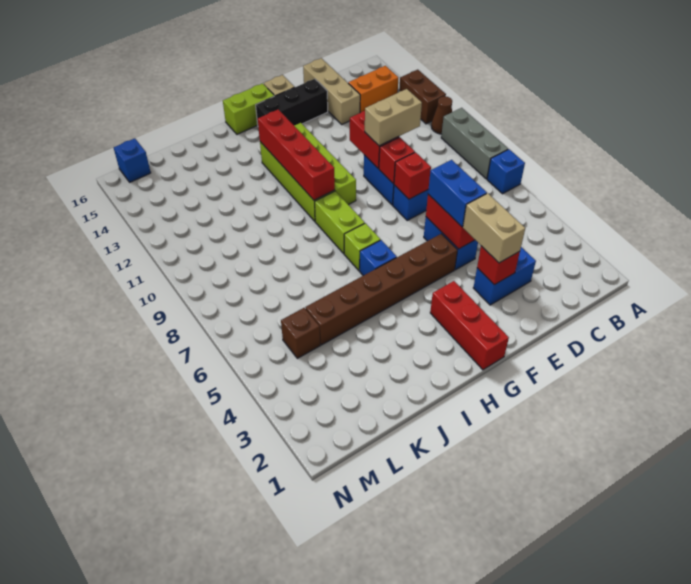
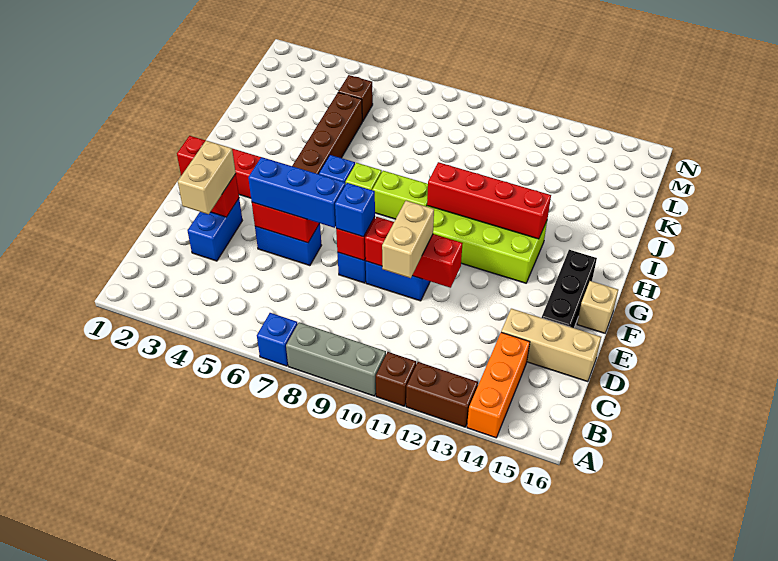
brown cone A11 level 1 -> brown brick A11 level 1
orange brick B14:C14 level 1 -> orange brick A14:C14 level 1
tan brick E3:E4 level 3 -> tan brick D3:E3 level 3
blue brick E5:E6 level 3 -> blue brick E5:E7 level 3
lime brick G16:H16 level 1 -> none
blue brick M16 level 1 -> blue brick E8 level 3

